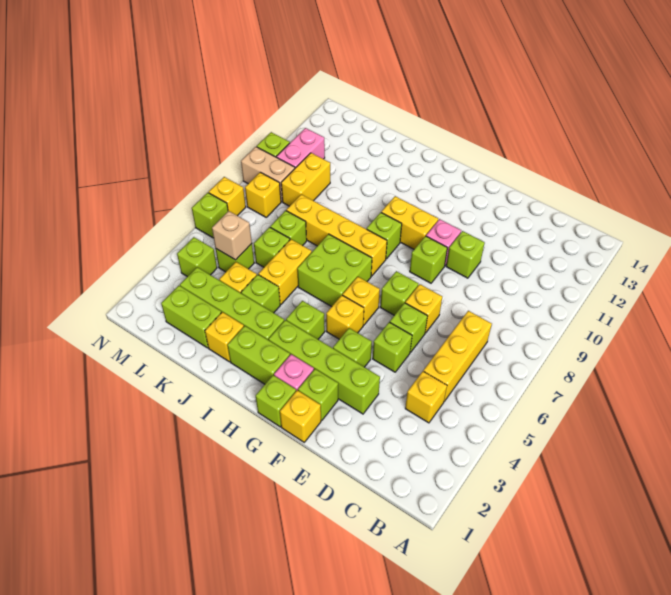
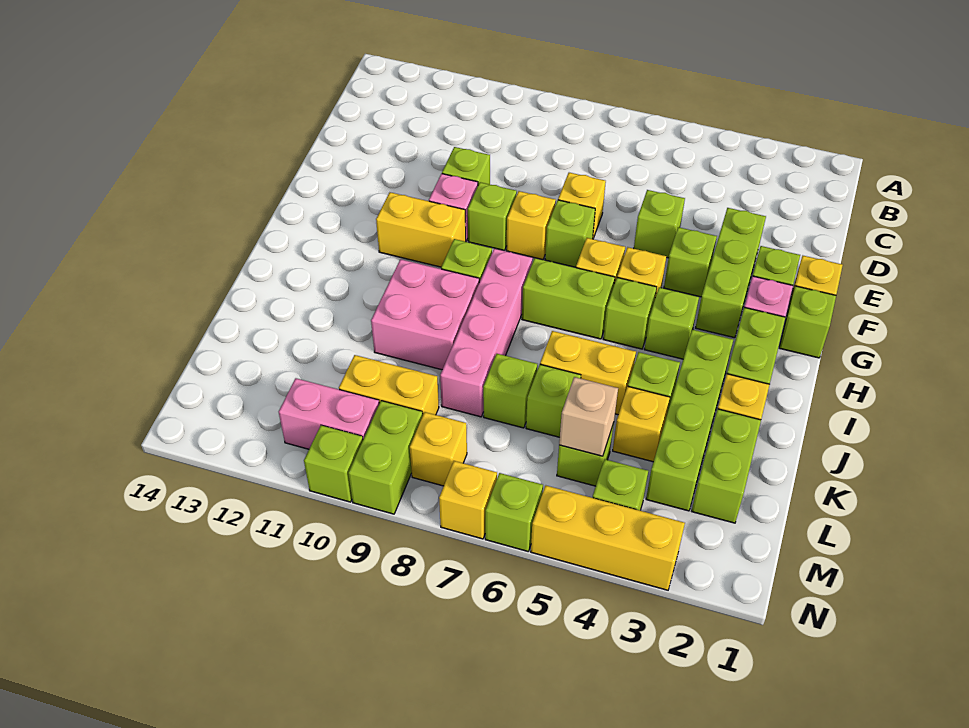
yellow brick C4 level 1 -> yellow brick F8 level 1
yellow brick C5:C7 level 1 -> yellow brick N3:N5 level 1
lime brick E3:H3 level 1 -> lime brick E3:G3 level 1
lime brick E6 level 1 -> lime brick H5 level 1
yellow brick G10:H10 level 1 -> yellow brick G10:G11 level 1
lime brick H6:I7 level 1 -> lime brick H6:H7 level 1
yellow brick H8:K8 level 1 -> pink brick H8:K8 level 1
none -> pink brick I9:J10 level 1
tan brick M9:N9 level 1 -> lime brick M9:N9 level 1

